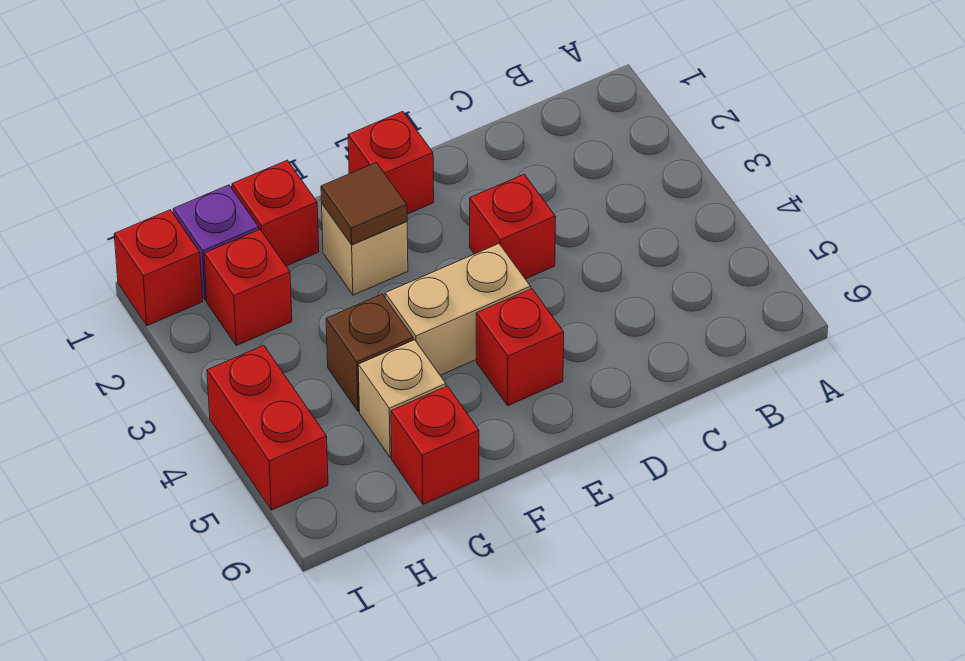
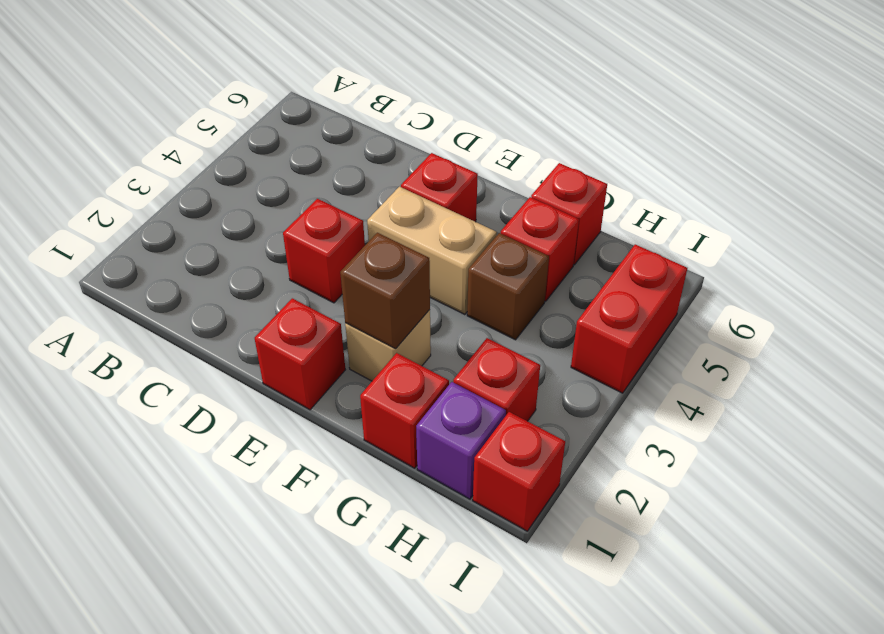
brown tile F2 level 2 -> brown brick F2 level 2
tan brick G5 level 1 -> red brick G5 level 1

